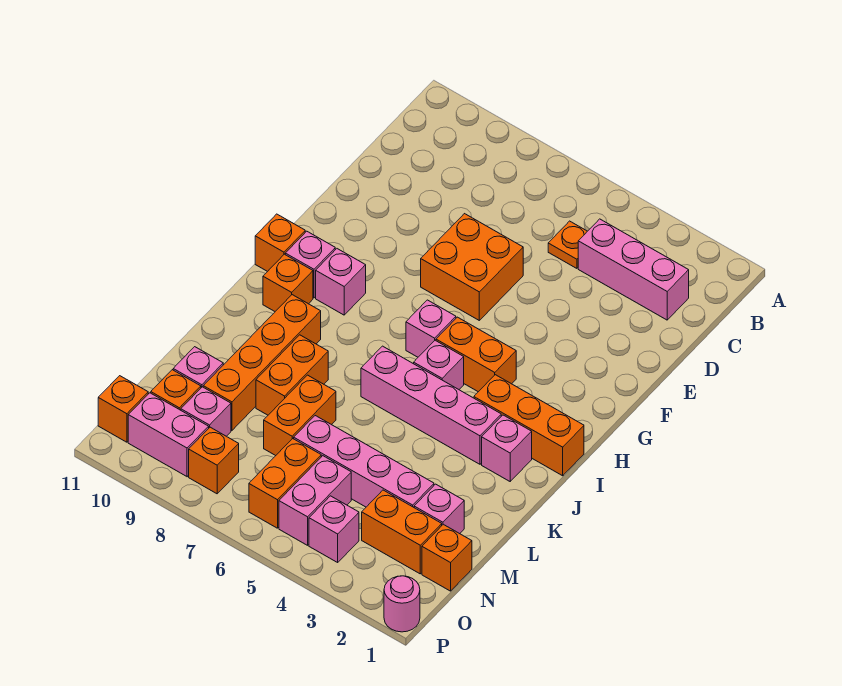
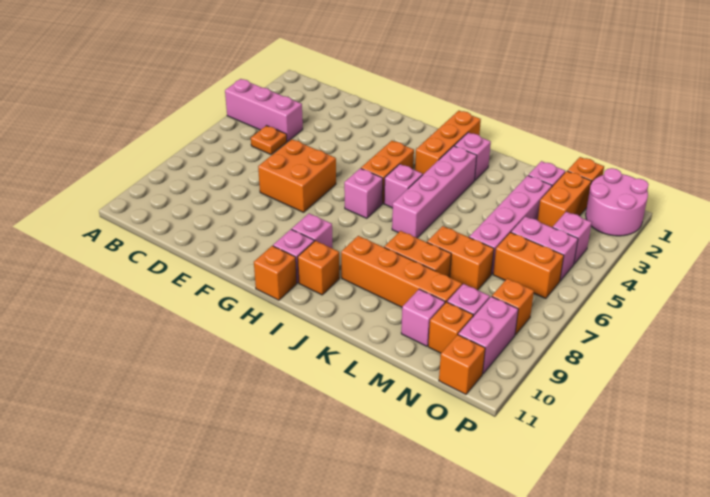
pink brick C2:C4 level 1 -> pink brick A4:C4 level 1
pink round brick P1 level 1 -> pink round brick O1:P2 level 1

